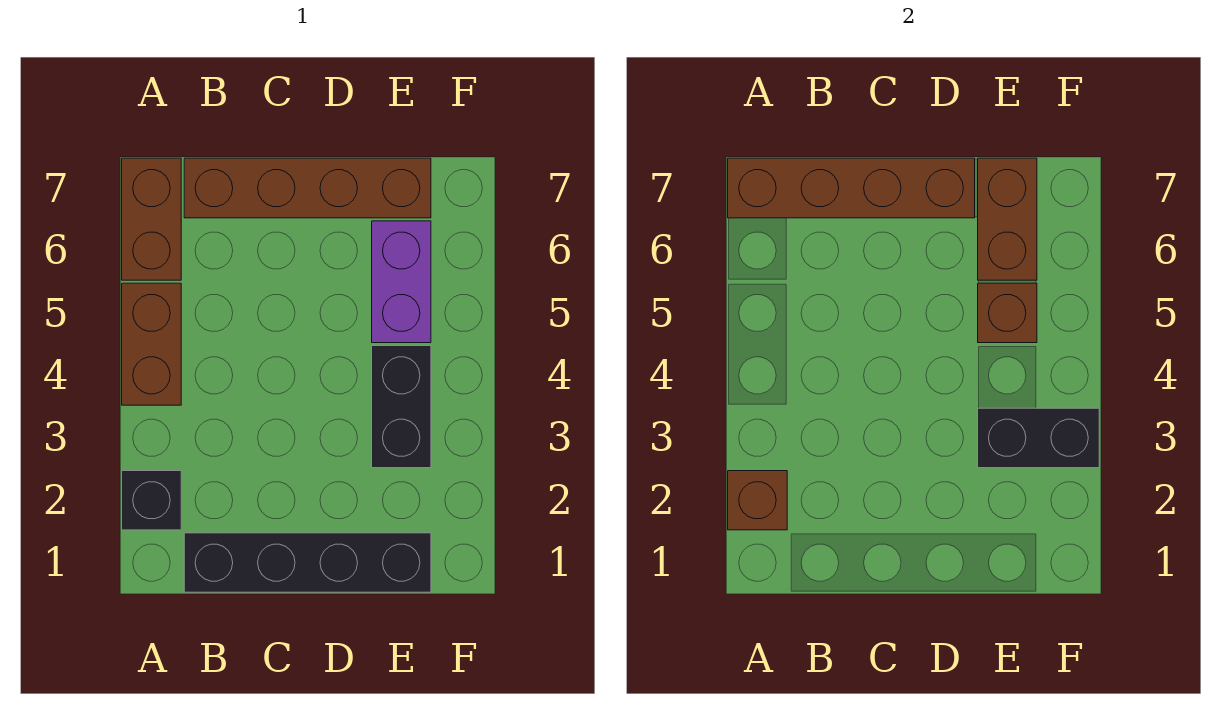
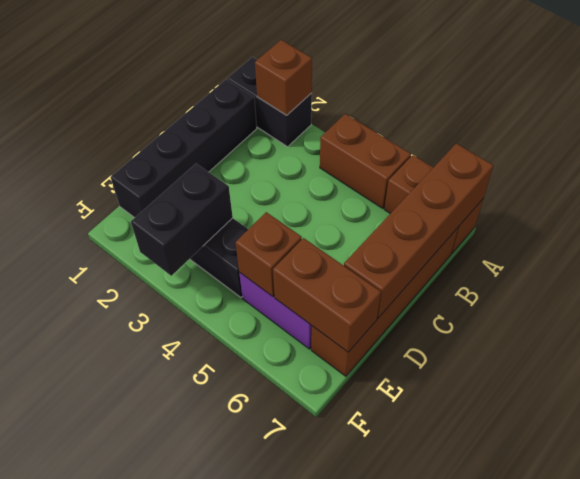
black brick A2 level 1 -> black brick A1:A2 level 1

